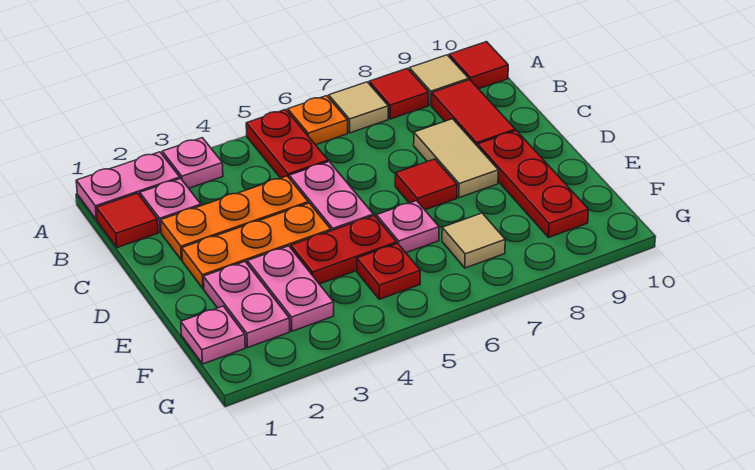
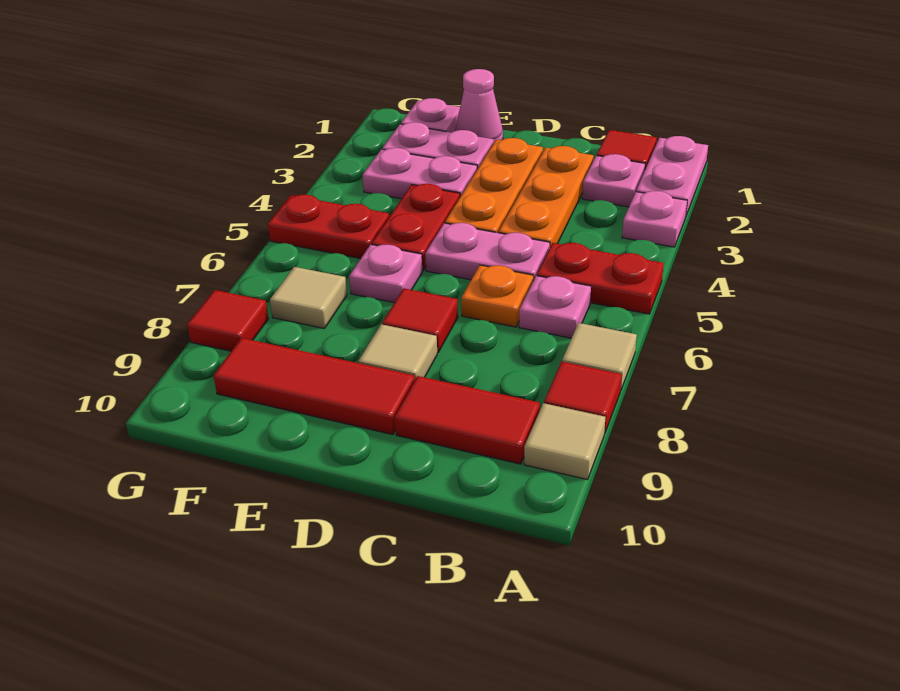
orange plate A6 level 1 -> orange plate C6 level 1
red tile A10 level 1 -> red tile G8 level 1
none -> pink plate B6 level 1
tan tile C8:D8 level 1 -> tan tile D8 level 1
red plate D9:F9 level 1 -> red tile D9:F9 level 1
none -> pink cone E1 level 1
red plate F5 level 1 -> red plate F5:G5 level 1

